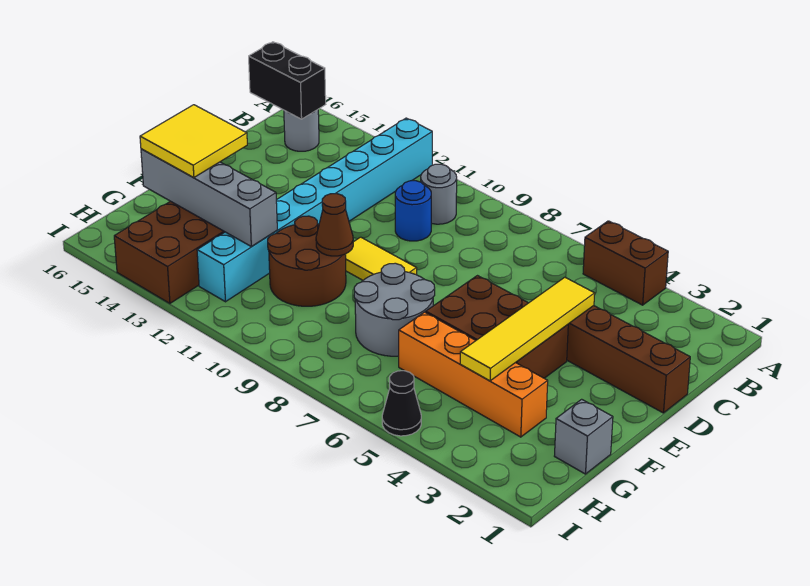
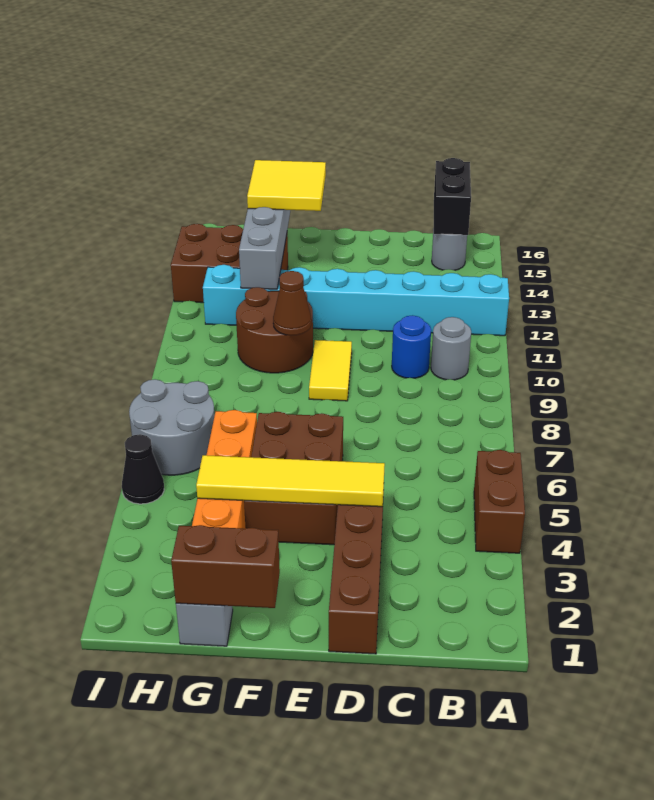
none -> brown brick F1:G1 level 2
grey round brick F7:G8 level 1 -> grey round brick H6:I7 level 1

